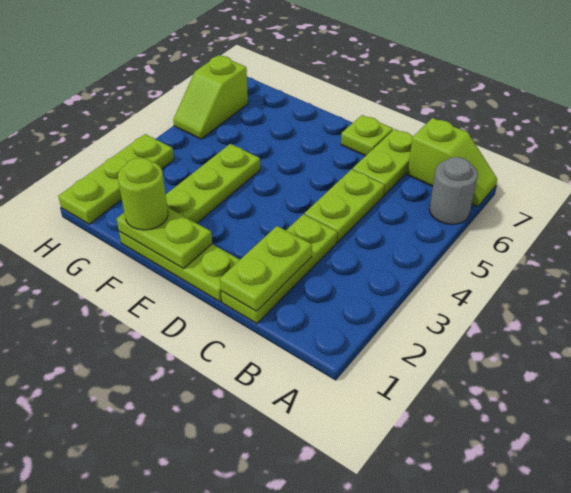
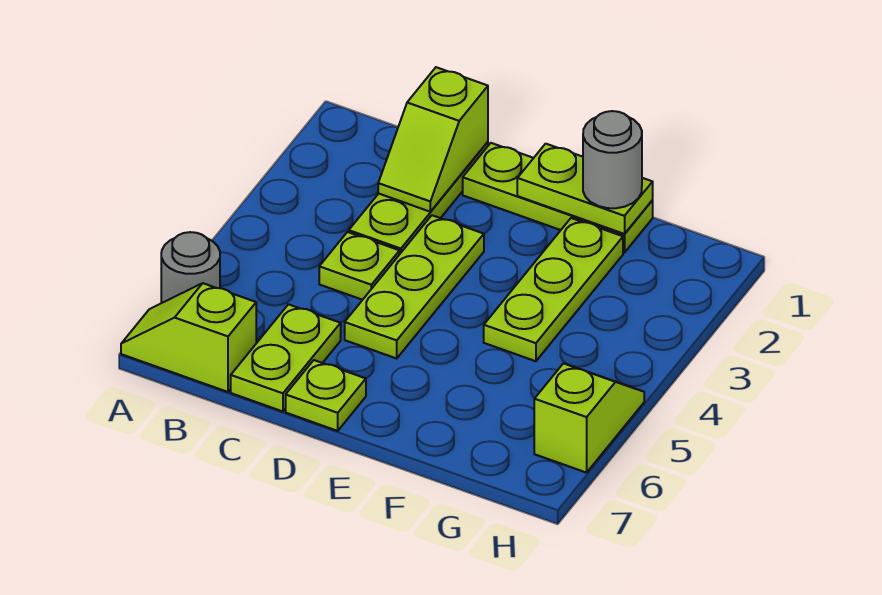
lime plate C1:C2 level 2 -> lime slope C1:C2 level 2 top 1
lime plate C4:C5 level 1 -> lime plate C4 level 1
lime round brick F1 level 3 -> grey round brick F1 level 3
lime plate H1:H3 level 1 -> lime plate D3:D5 level 1

